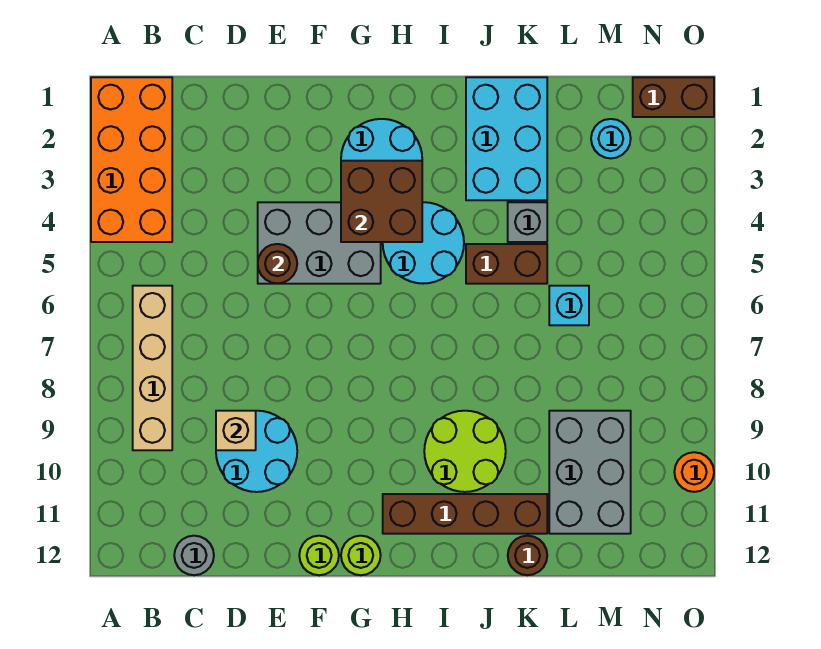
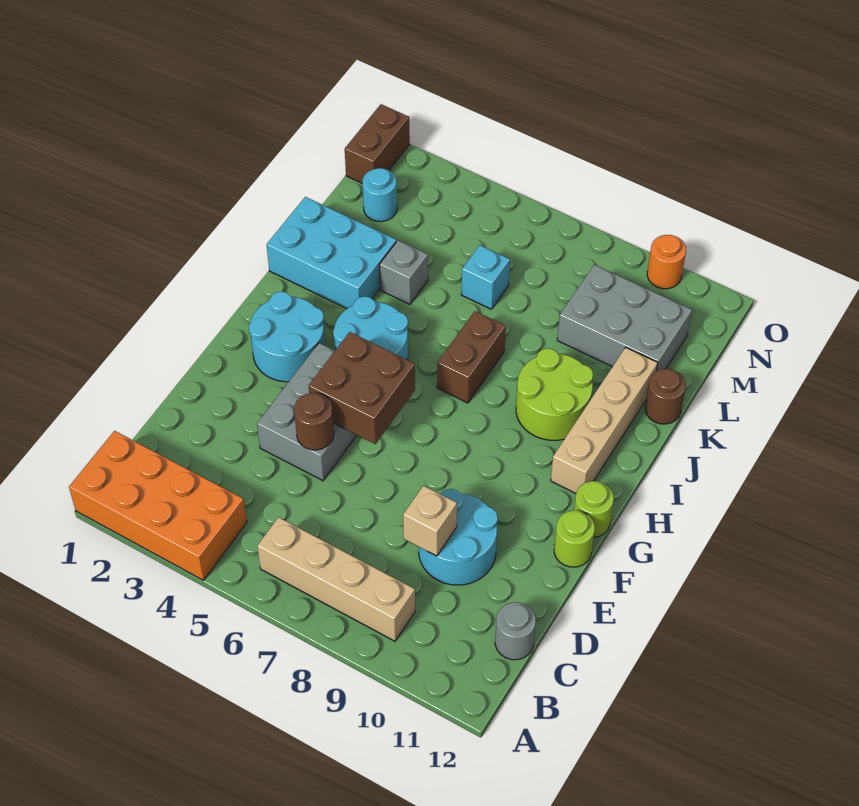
brown brick G3:H4 level 2 -> brown brick F5:G6 level 2
brown brick H11:K11 level 1 -> tan brick H11:K11 level 1
brown brick J5:K5 level 1 -> brown brick I7:J7 level 1

